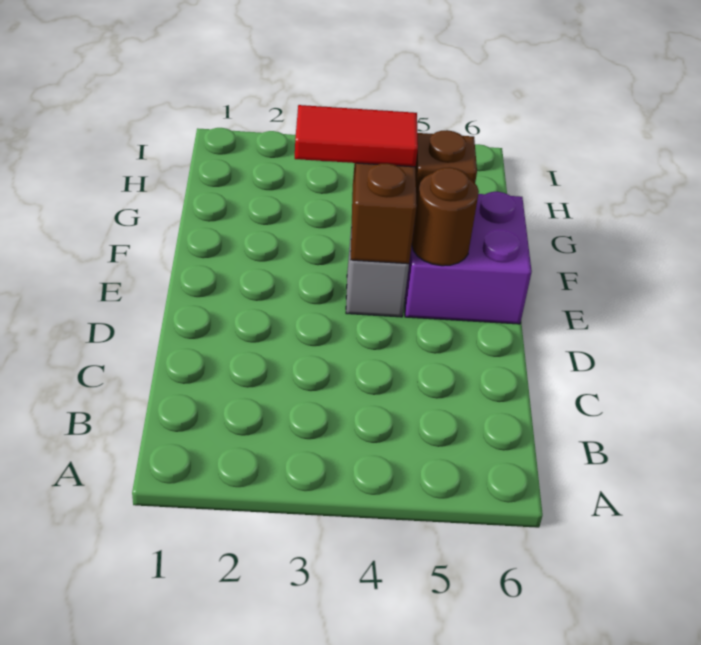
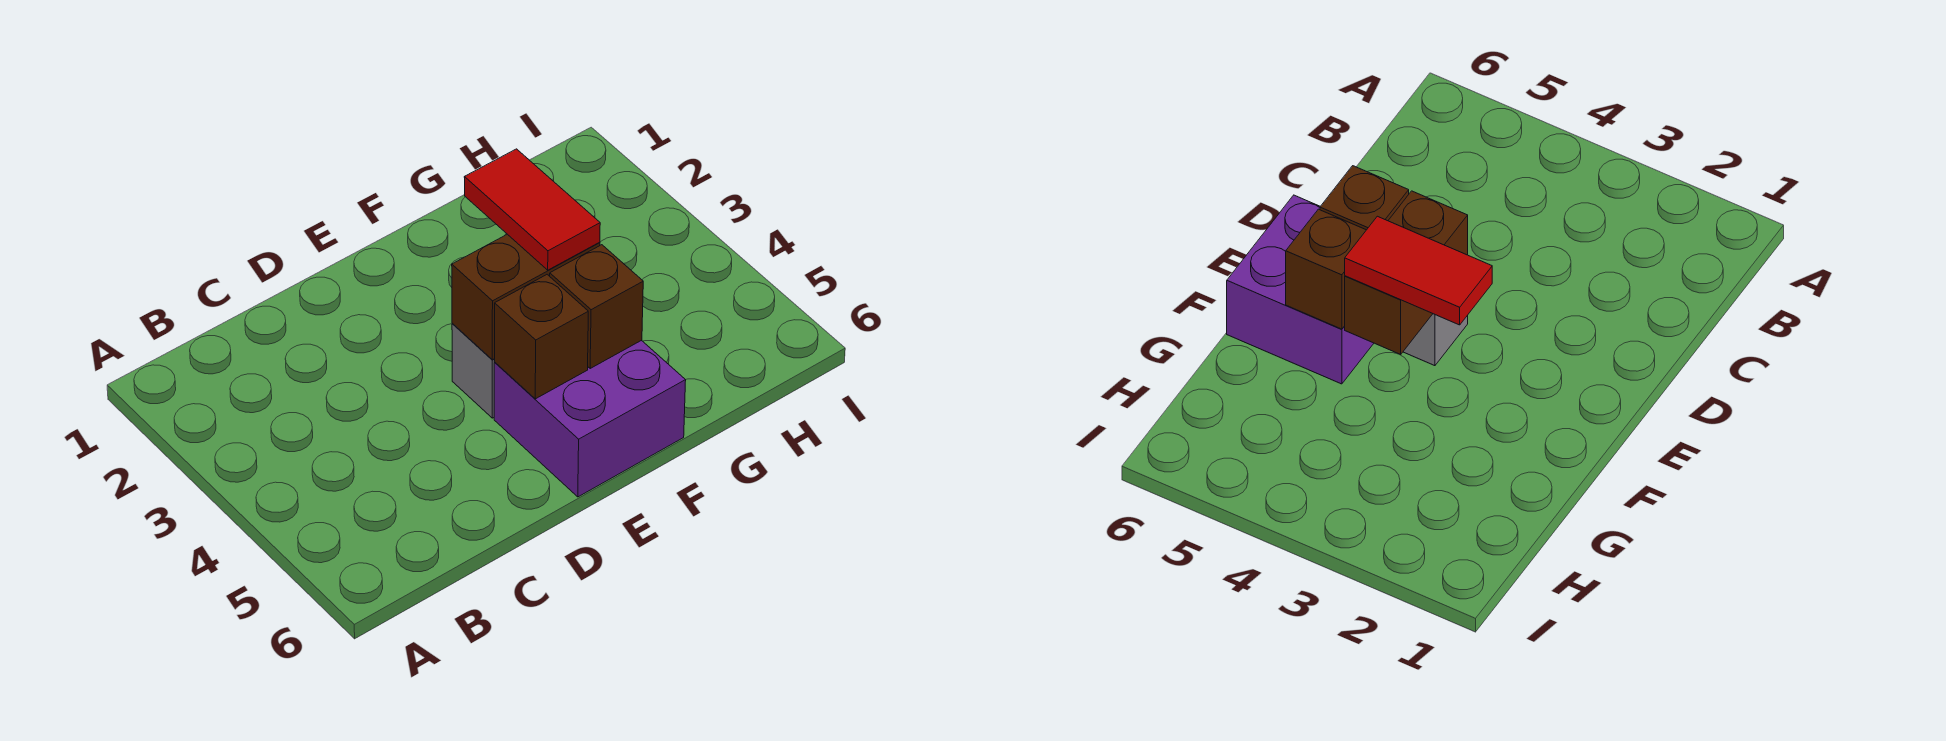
brown round brick E5 level 2 -> brown brick E5 level 2

